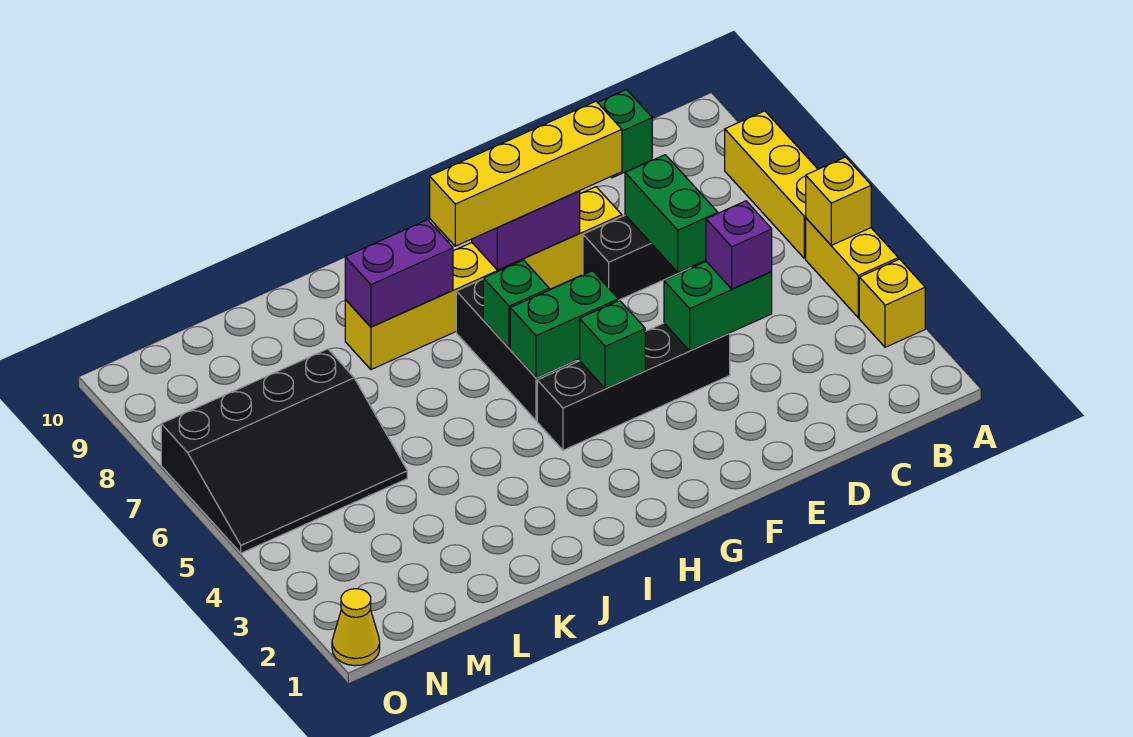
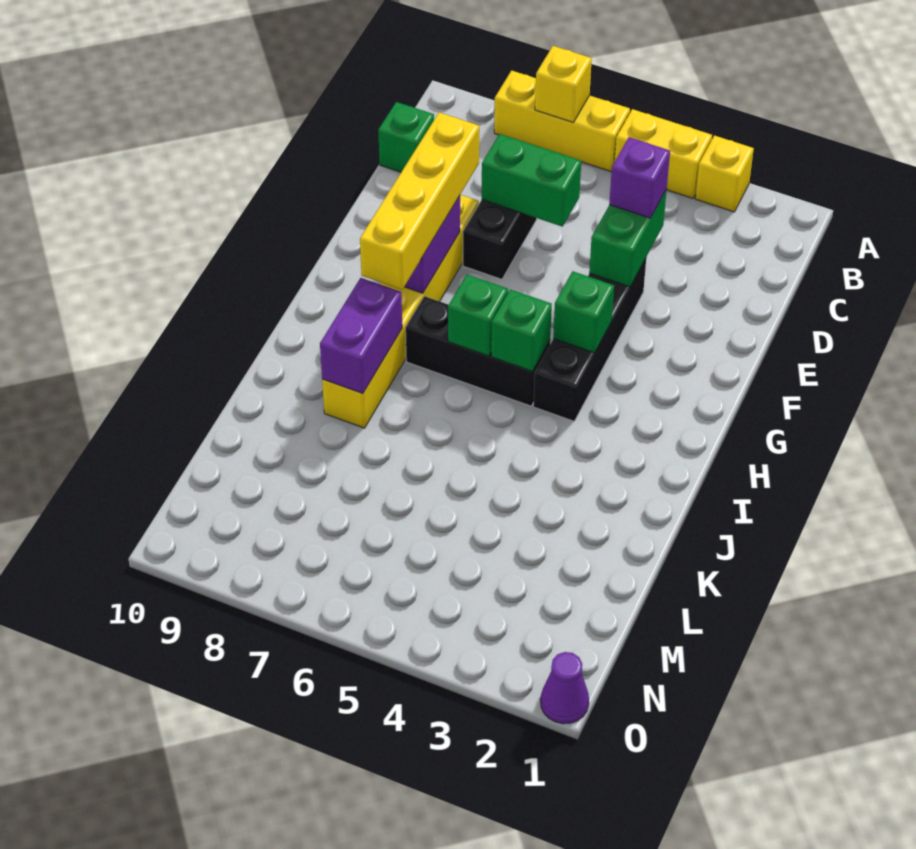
yellow brick A5 level 2 -> yellow brick A7 level 2
green brick G5:H5 level 2 -> green brick H5 level 2
black slope L5:O7 level 1 top 7 -> none
yellow cone O1 level 1 -> purple cone O1 level 1

